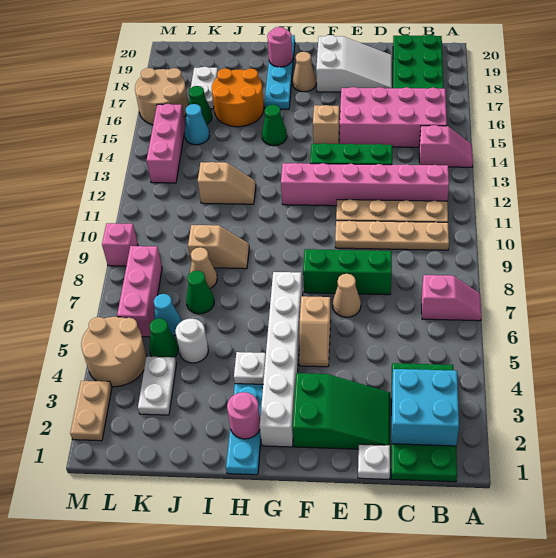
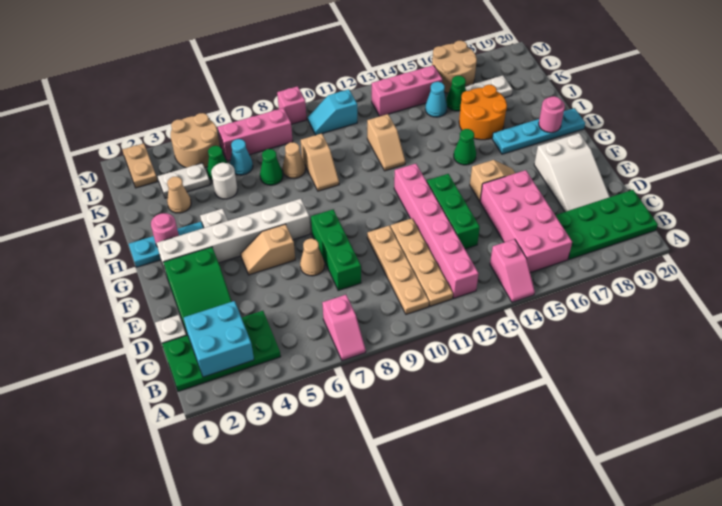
tan cone G18 level 1 -> tan cone J3 level 1
none -> cyan slope L10:L11 level 1 top 11
tan plate M2:M3 level 1 -> tan plate L2:M2 level 1

